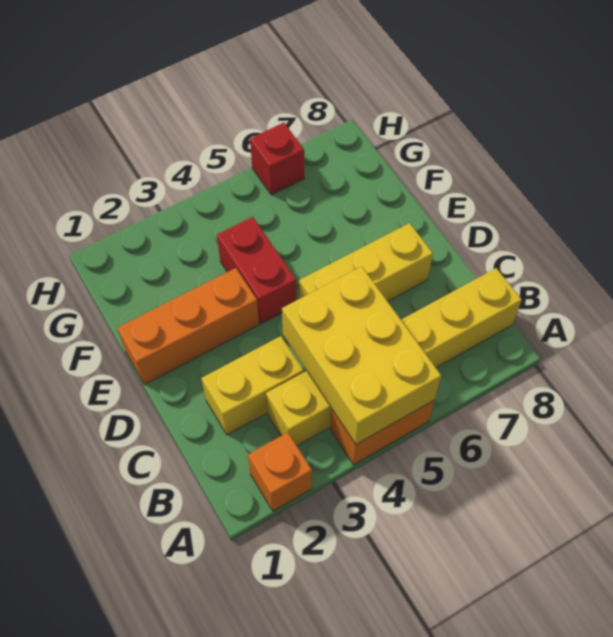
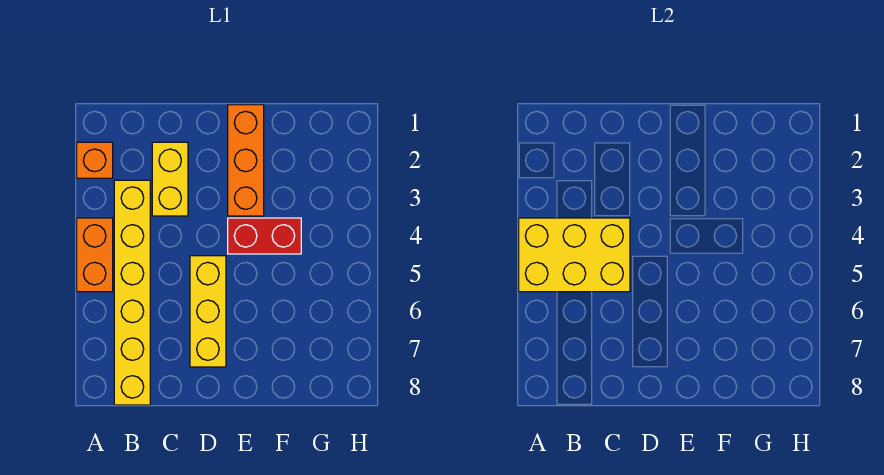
red brick H6 level 1 -> none

